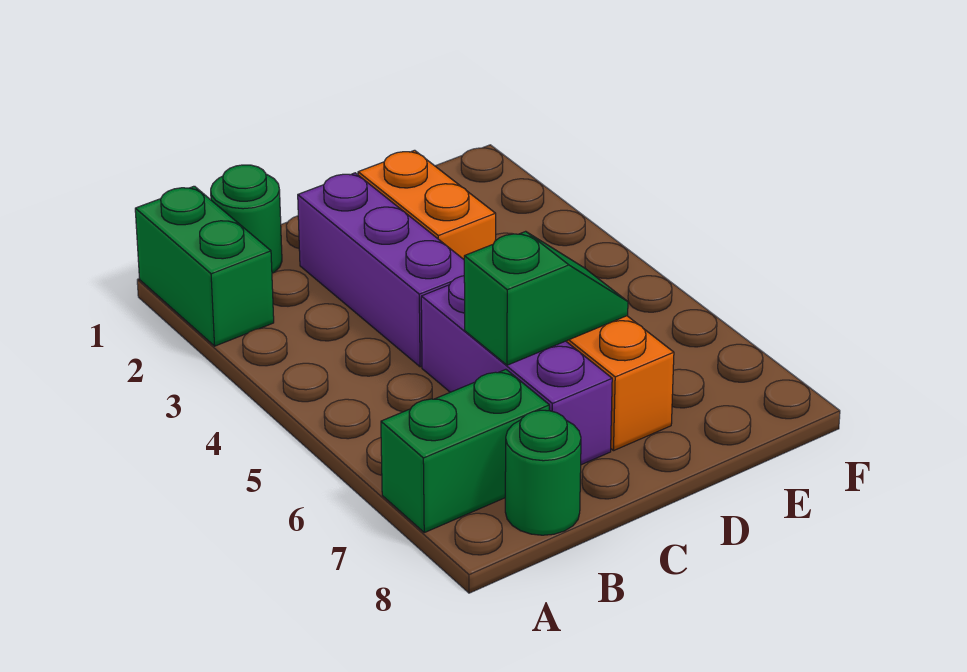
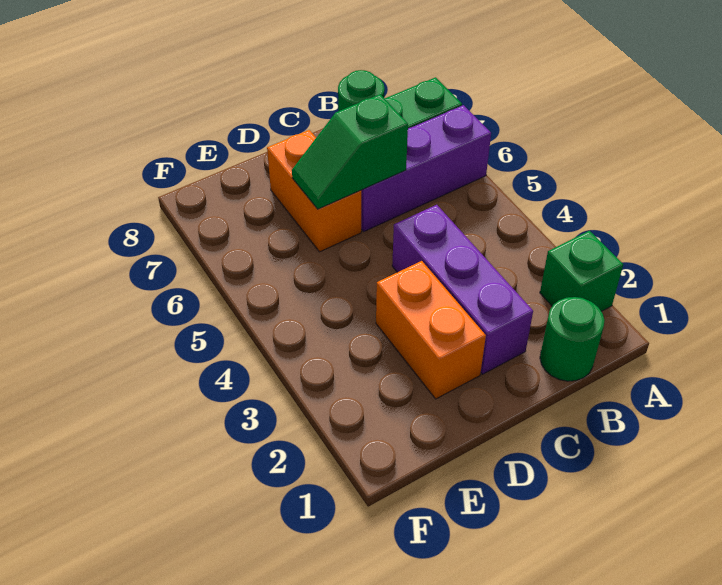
green brick A1:A2 level 1 -> green brick A2 level 1
purple brick C5:C7 level 1 -> purple brick A6:C6 level 1

